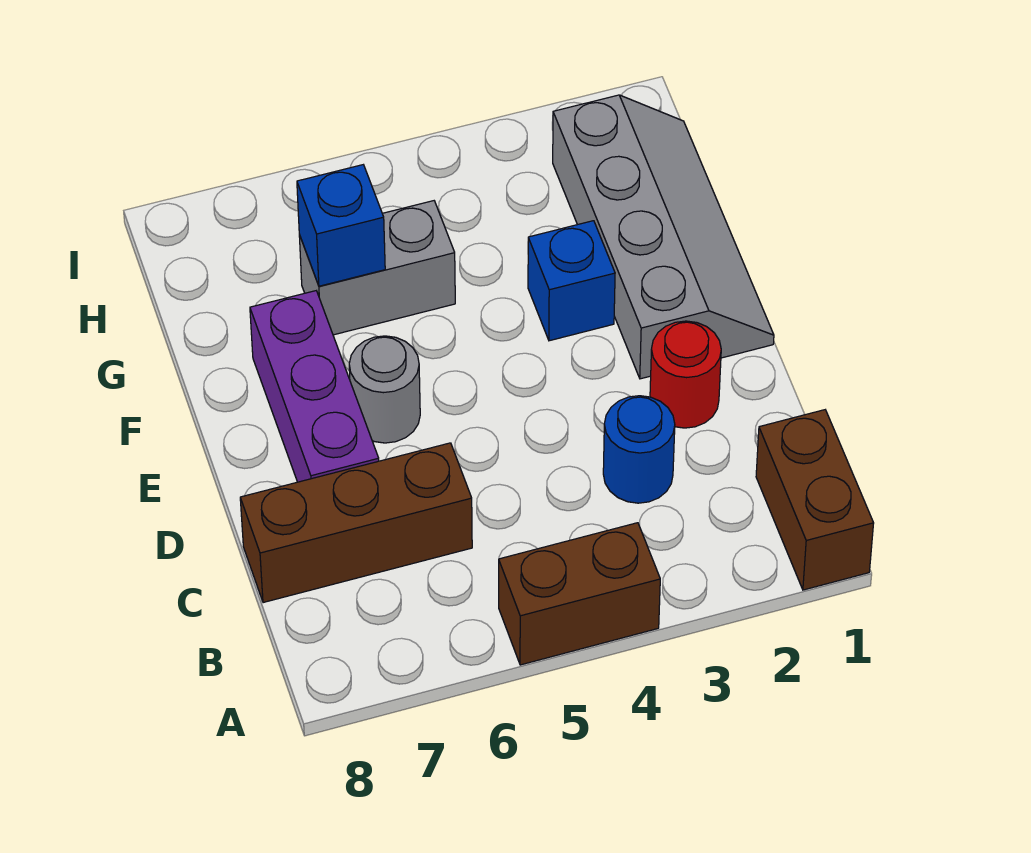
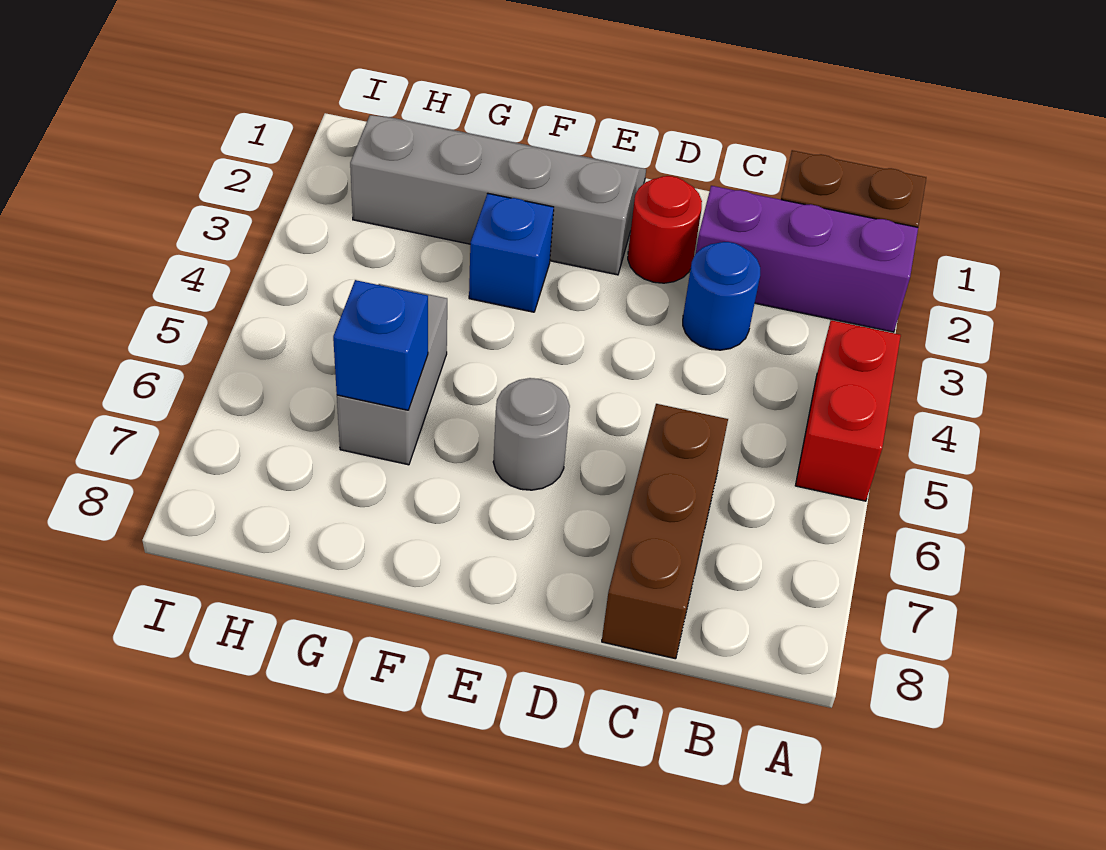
brown brick A4:A5 level 1 -> red brick A4:A5 level 1
purple brick D7:F7 level 1 -> purple brick A2:C2 level 1

